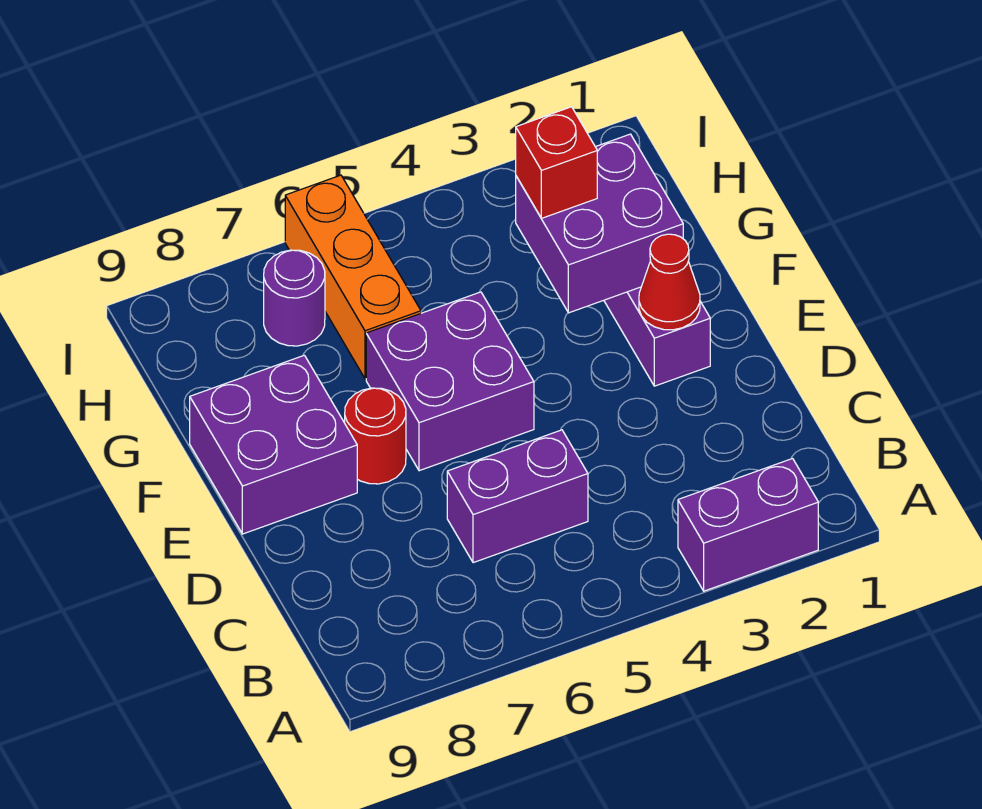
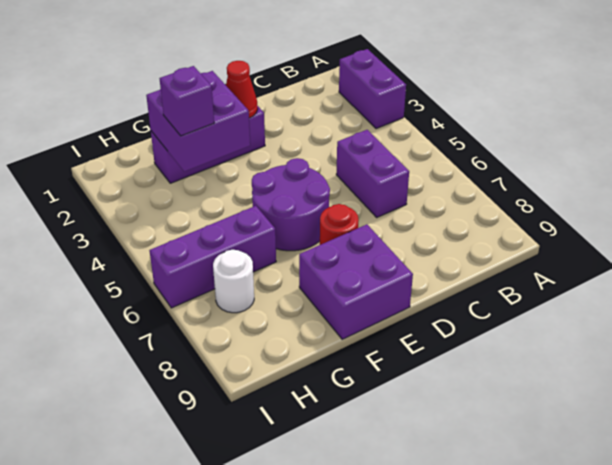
purple brick E5:F6 level 1 -> purple round brick E5:F6 level 1
red brick G3 level 3 -> purple brick G3 level 3
orange brick G6:I6 level 1 -> purple brick G6:I6 level 1
purple round brick H7 level 1 -> white round brick H7 level 1

